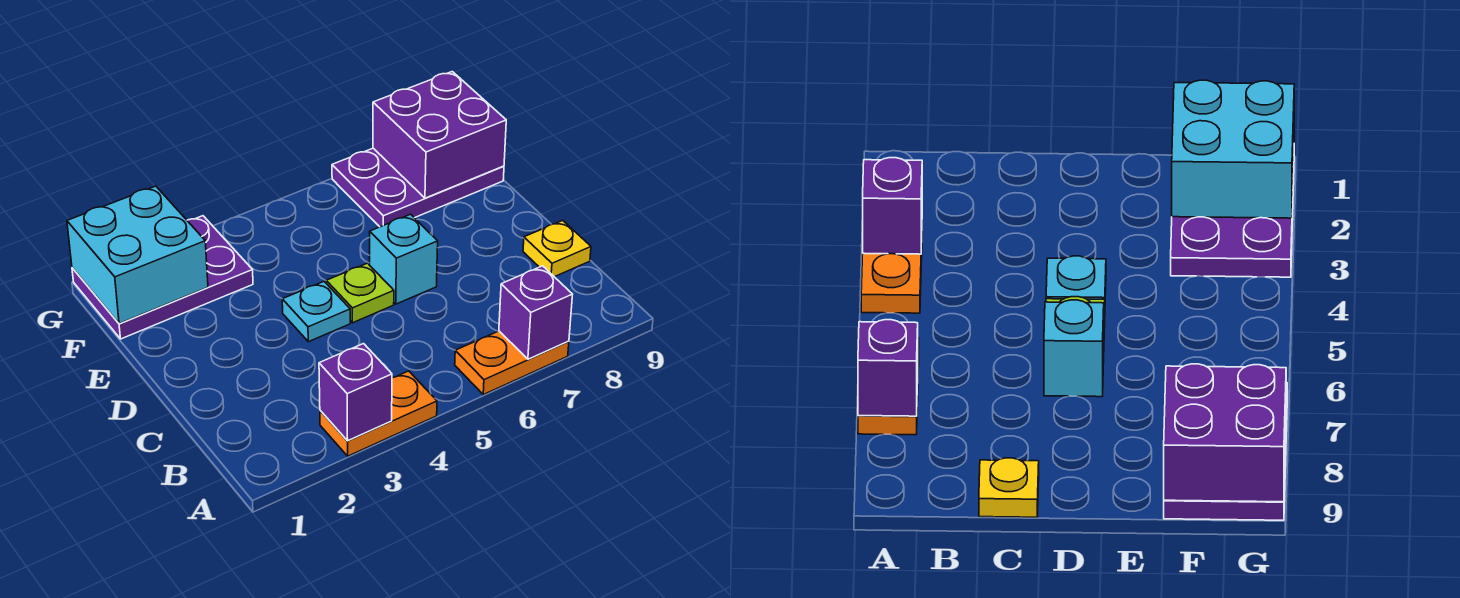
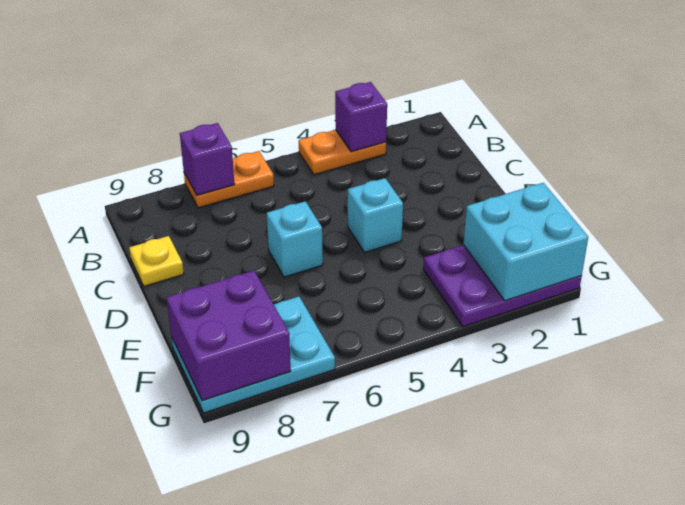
cyan plate D4 level 1 -> cyan brick D4 level 1
lime plate D5 level 1 -> none
purple plate F7:G9 level 1 -> cyan plate F7:G9 level 1

